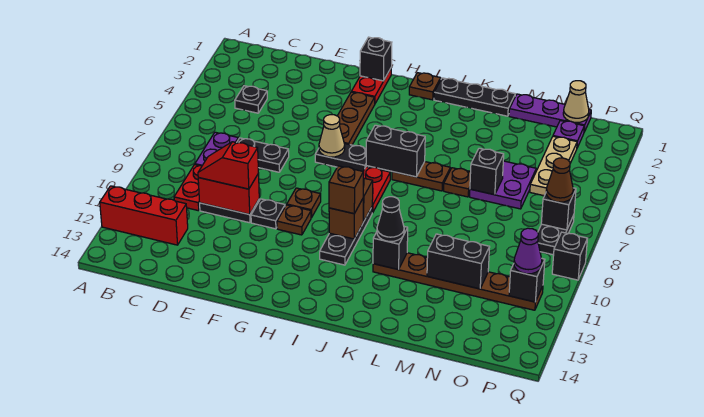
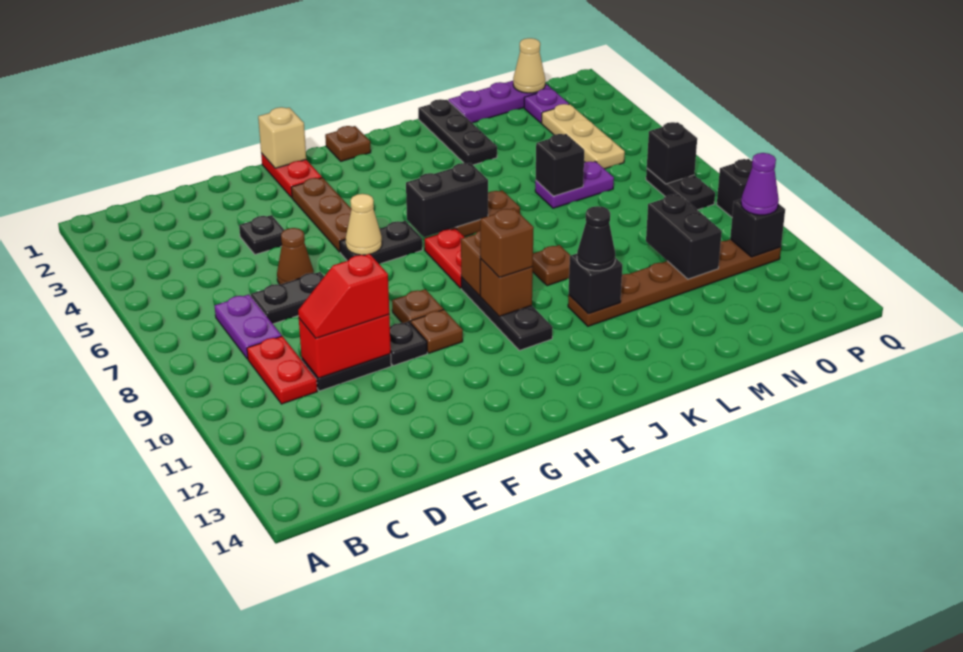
red brick A12:C12 level 1 -> none
black plate C4 level 1 -> black plate E4 level 1
black brick G1 level 2 -> tan brick G1 level 2
black plate J1:L1 level 1 -> black plate L1:L3 level 1
brown plate L6 level 1 -> brown plate K9 level 1
purple plate M5:N6 level 1 -> purple plate M6:N6 level 1
black brick M11:N11 level 2 -> black brick N10:N11 level 2
brown cone P7 level 3 -> brown cone E6 level 1

